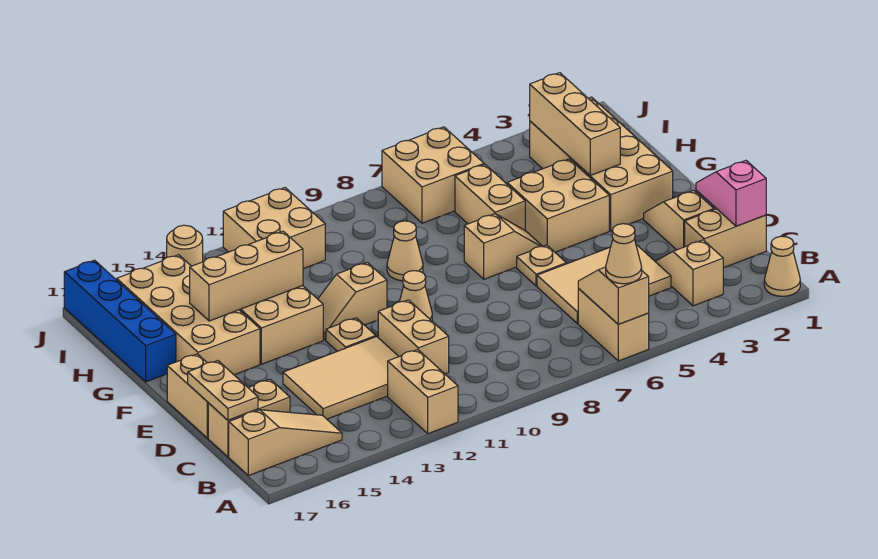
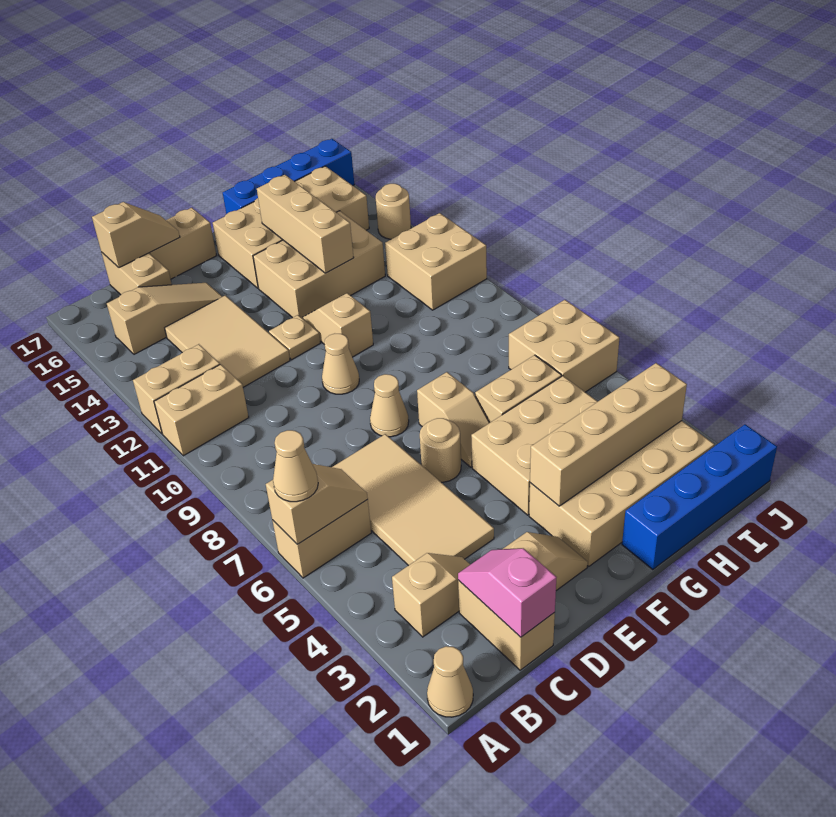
tan slope B15:B17 level 1 top 17 -> tan slope B15:D15 level 1 top B
pink slope C1:D1 level 2 top C -> pink slope C1:C2 level 2 top 1
tan tile C4:D6 level 1 -> tan tile C4:D7 level 1
tan brick C11:D11 level 1 -> tan brick A11:B11 level 1
tan plate C17:D17 level 2 -> tan slope C17:D17 level 2 top C
tan plate E6 level 1 -> tan round brick E6 level 1
tan brick F4:G5 level 1 -> tan brick F4:H5 level 1
none -> blue brick G1:J1 level 1
tan brick G3:I3 level 2 -> tan brick F3:I3 level 2
tan cone G9 level 1 -> tan cone E8 level 1

